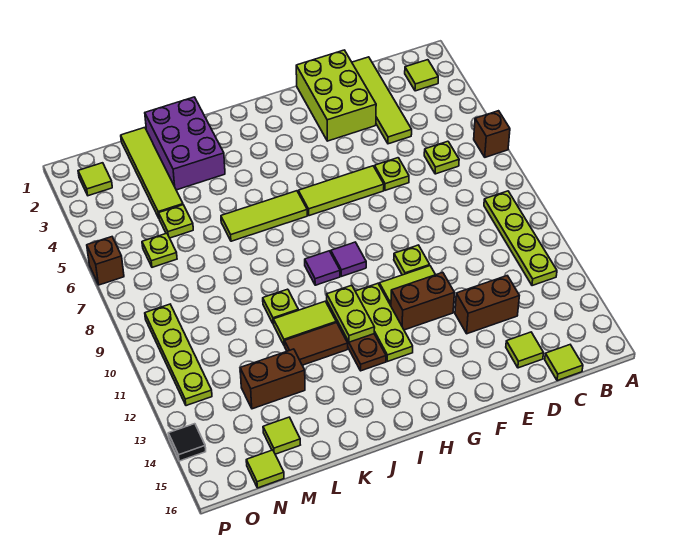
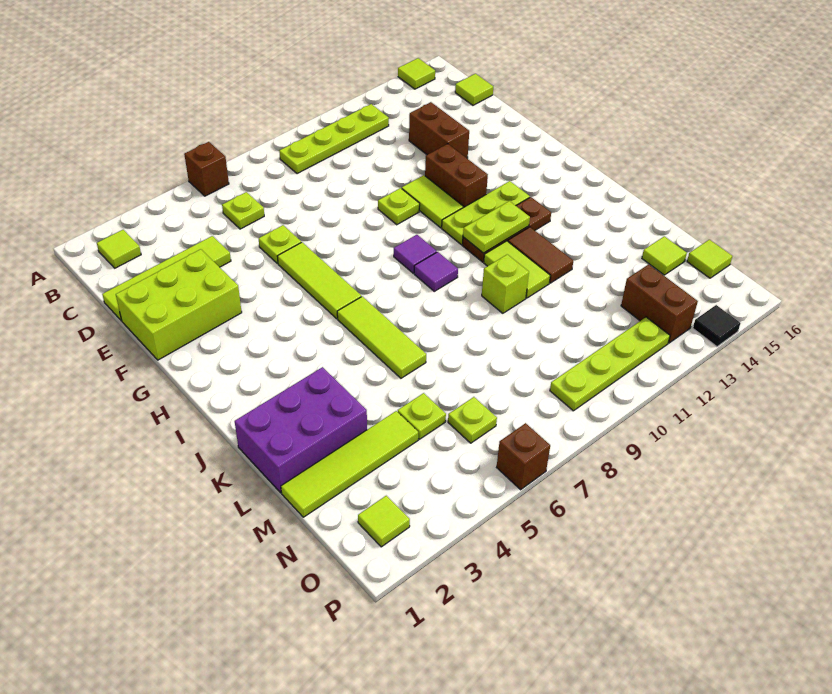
lime tile D15 level 1 -> lime tile A15 level 1
lime plate K10 level 1 -> lime brick K10 level 1
brown brick L13:M13 level 1 -> brown brick N13:O13 level 1

